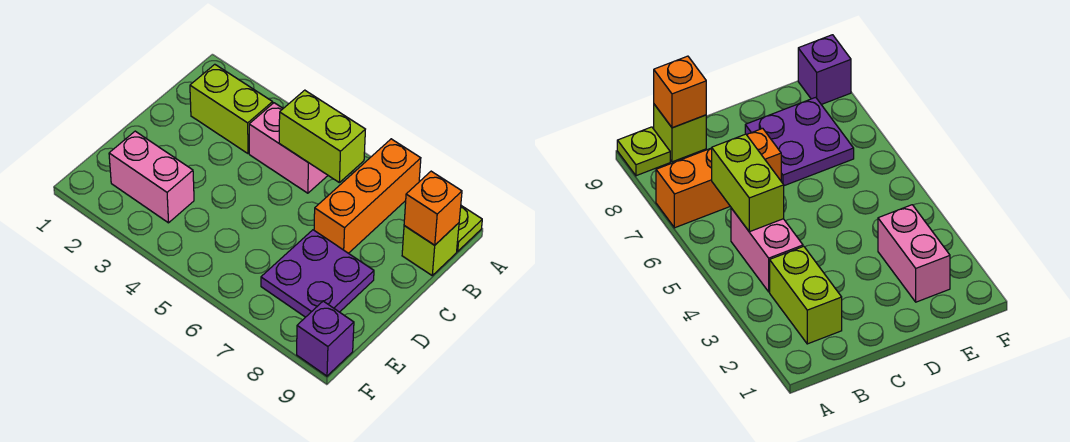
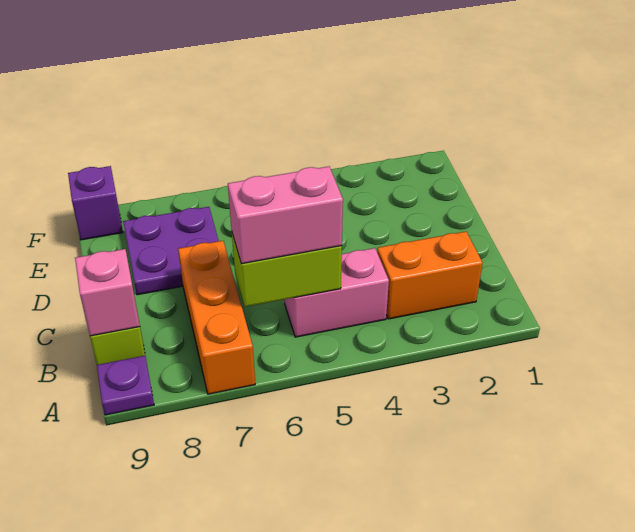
lime plate A9 level 1 -> purple plate A9 level 1
lime brick B2:B3 level 1 -> orange brick B2:B3 level 1
orange brick B9 level 2 -> pink brick B9 level 2
pink brick E2:E3 level 1 -> pink brick B5:B6 level 3

